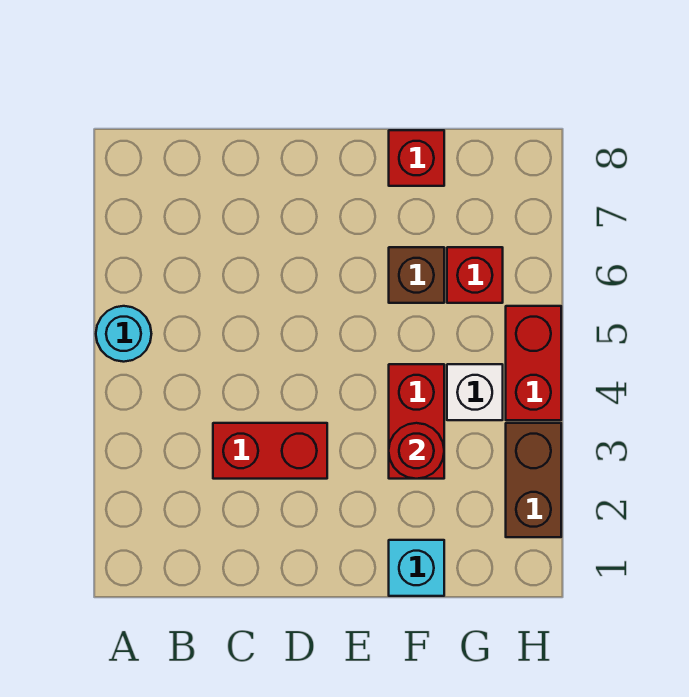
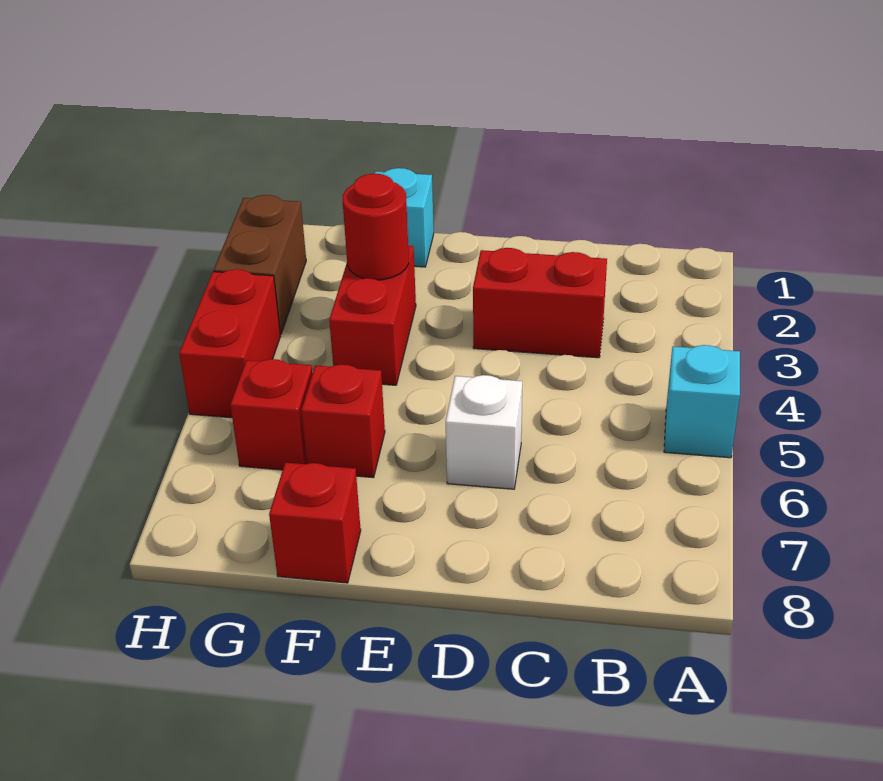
cyan round brick A5 level 1 -> cyan brick A5 level 1
brown brick F6 level 1 -> red brick F6 level 1
white brick G4 level 1 -> white brick D6 level 1

